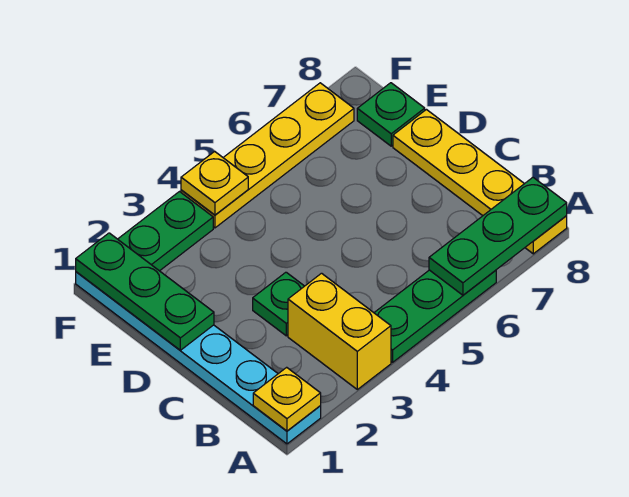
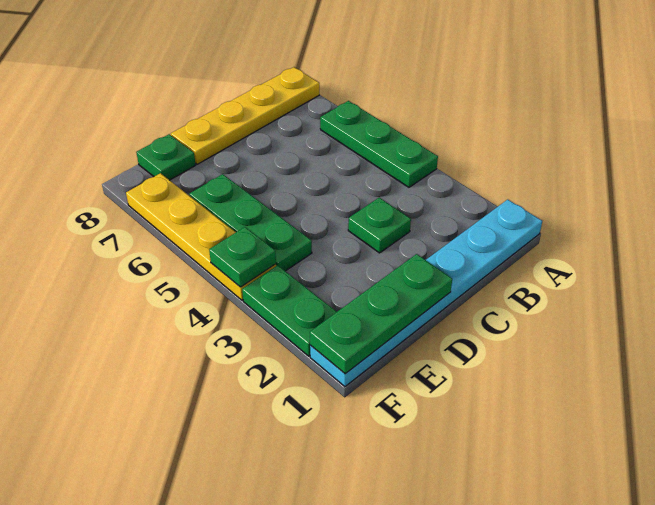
yellow plate A1 level 2 -> none
yellow brick A3:B3 level 1 -> none
green plate A6:A8 level 2 -> green plate E4:E6 level 1
yellow plate F4 level 2 -> green plate F4 level 2

